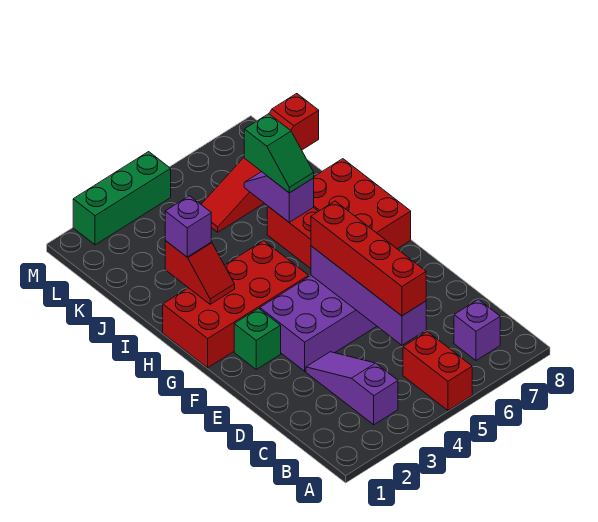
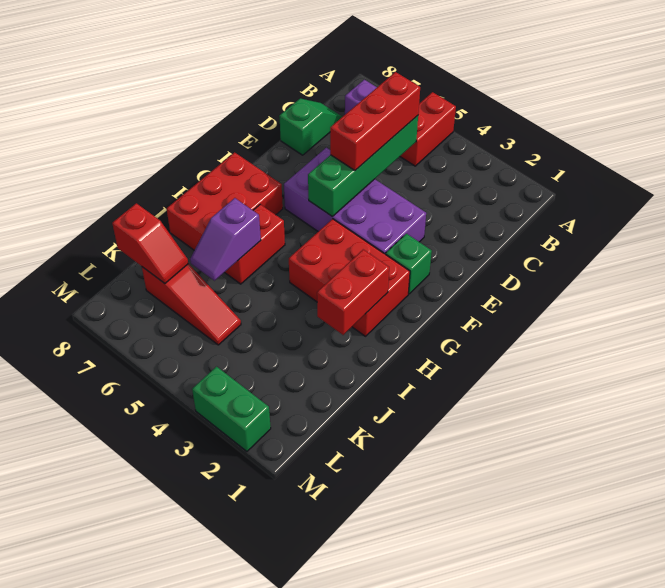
purple slope B3:D3 level 1 top B -> none
purple brick C5:F5 level 2 -> green brick C5:F5 level 2
red brick C5:F5 level 3 -> red brick C5:E5 level 3
red brick G1:H4 level 1 -> red brick G2:H4 level 1
red slope H2:I2 level 2 top I -> red brick H2:I2 level 2
purple brick I2 level 3 -> none
green slope I6:J6 level 3 top J -> green slope C8:D8 level 1 top D
green brick M2:M4 level 1 -> green brick M2:M3 level 1

